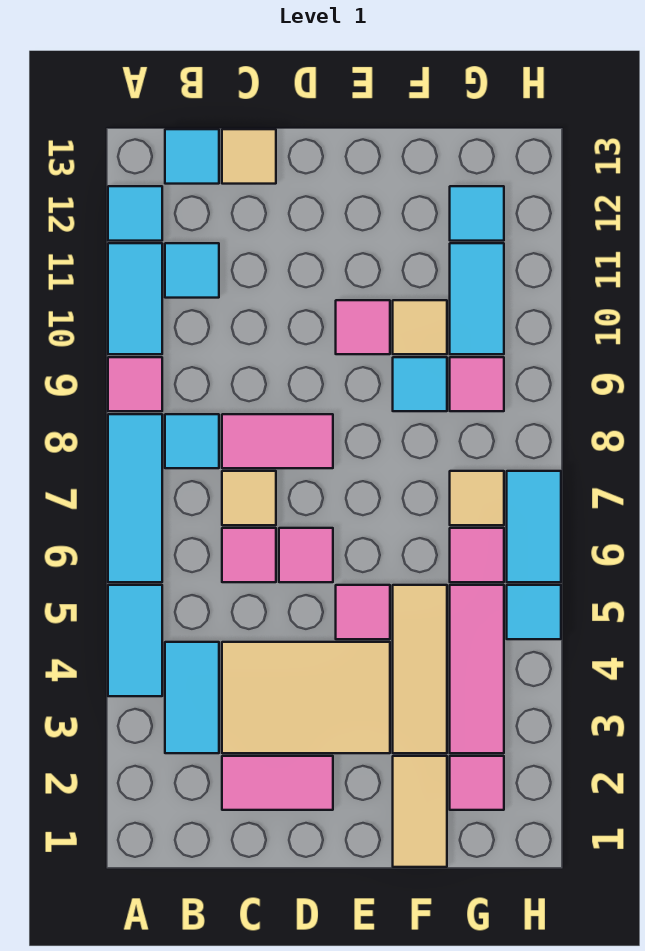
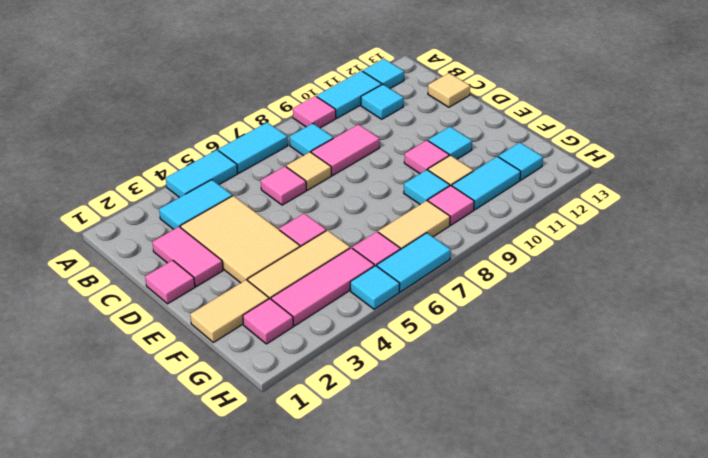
cyan tile A6:A8 level 1 -> cyan tile A6:A7 level 1
cyan tile B13 level 1 -> cyan tile E11 level 1
pink tile C8:D8 level 1 -> pink tile C8:C9 level 1
pink tile D6 level 1 -> pink tile D1 level 1
tan tile G7 level 1 -> tan tile G7:G8 level 1

